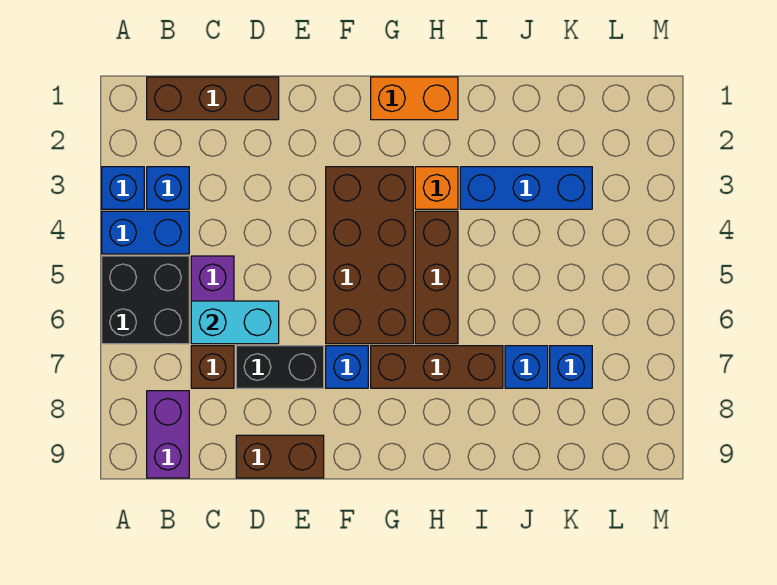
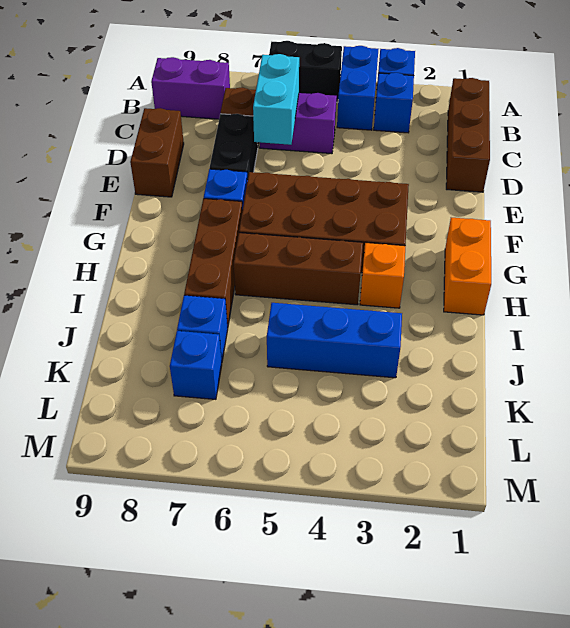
black brick A5:B6 level 1 -> black brick A5:A6 level 1
blue brick I3:K3 level 1 -> blue brick J3:J5 level 1

